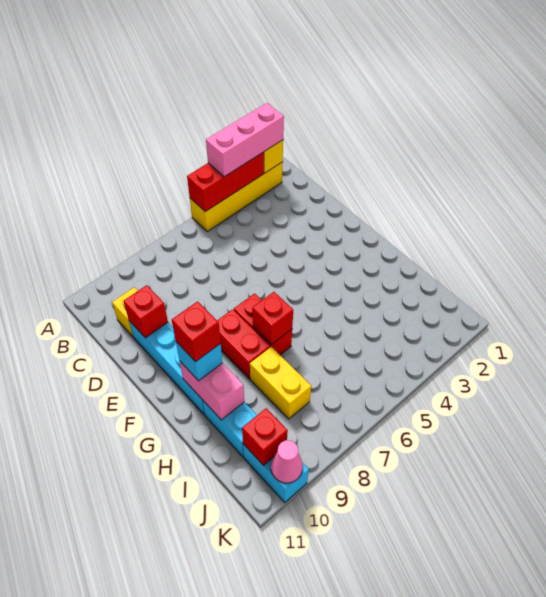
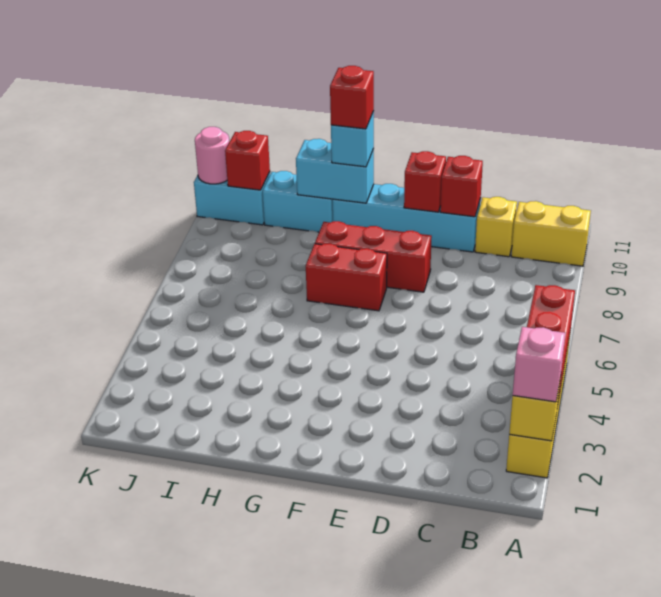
pink brick A2:A4 level 3 -> pink brick A2 level 3
red brick F8:G8 level 1 -> red brick E8:G8 level 1
red brick G7 level 2 -> red brick E10 level 2
pink brick G10:H10 level 2 -> cyan brick G10:H10 level 2
yellow brick H8:I8 level 1 -> yellow brick A10:B10 level 1
pink cone K10 level 2 -> pink round brick K10 level 2

